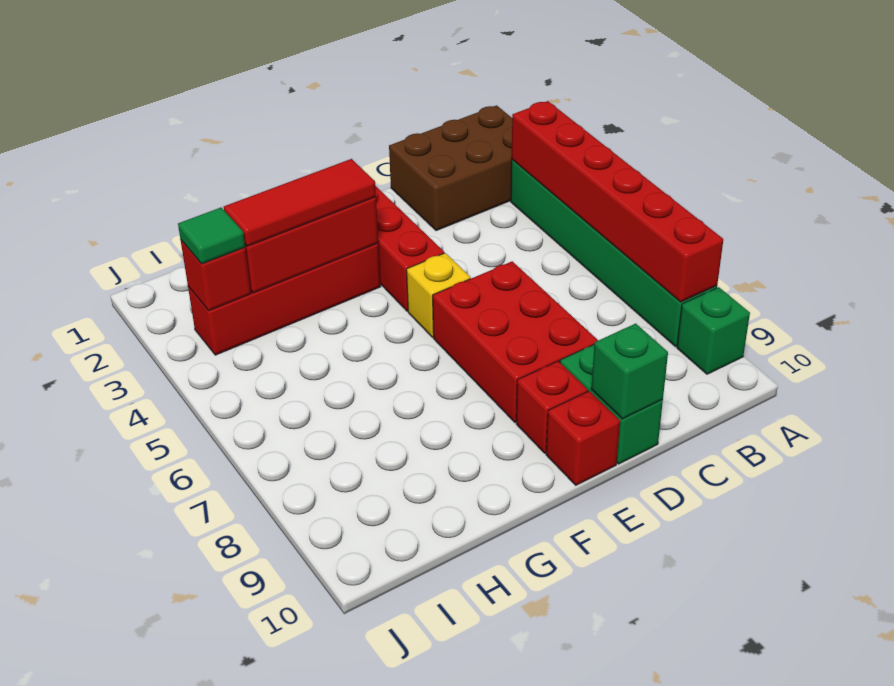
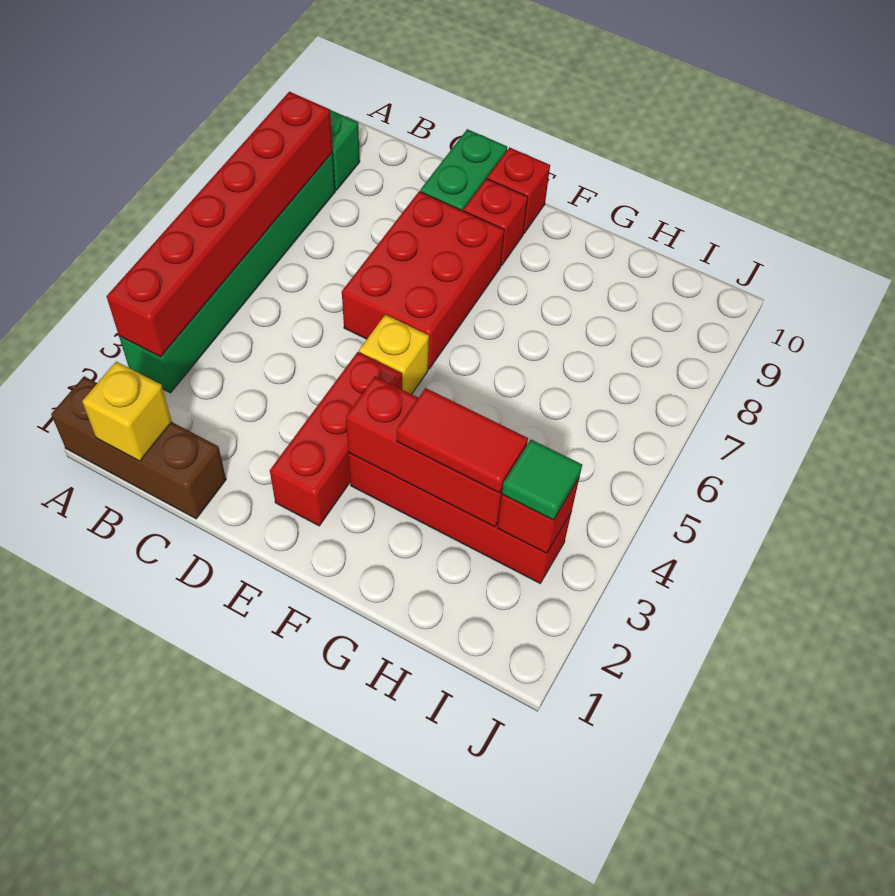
brown brick A1:C2 level 1 -> brown brick A1:C1 level 1
none -> yellow brick B1 level 2
green brick D10 level 2 -> none
red tile F3:H3 level 3 -> red tile G3:H3 level 3

